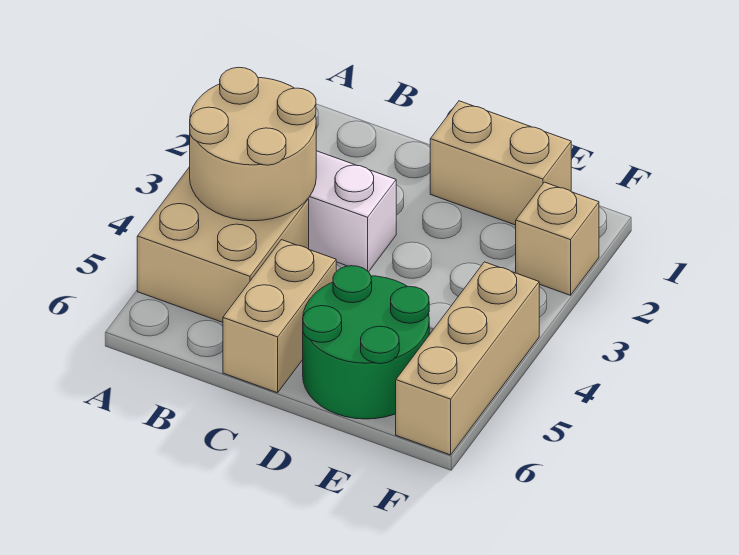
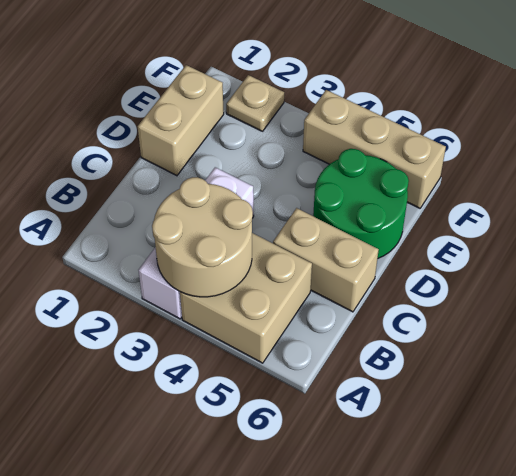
tan brick F2 level 1 -> tan plate F2 level 1

